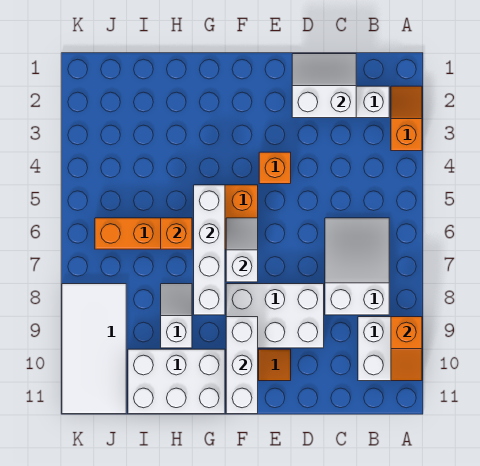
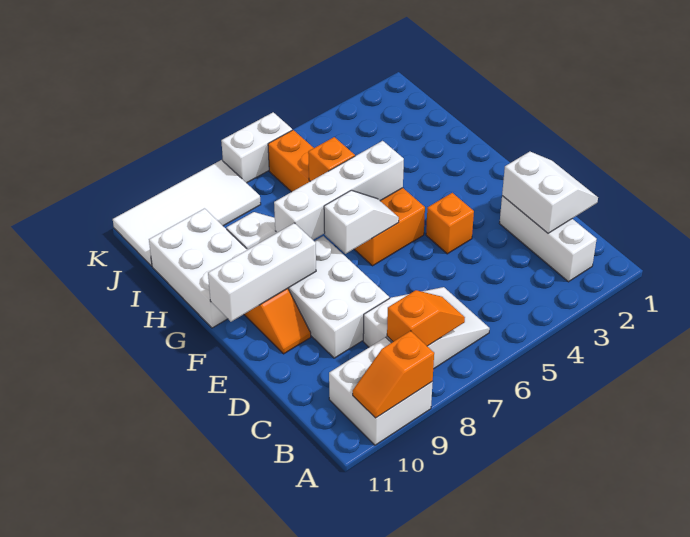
orange slope A2:A3 level 1 top 3 -> orange slope B7:B8 level 2 top 8
none -> white brick K6:K7 level 1

